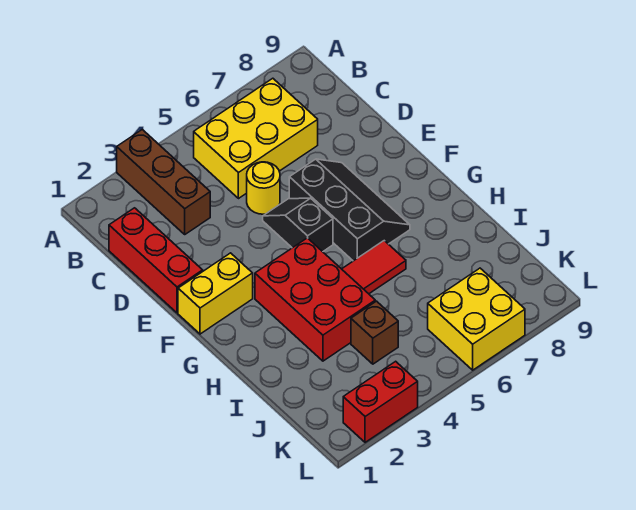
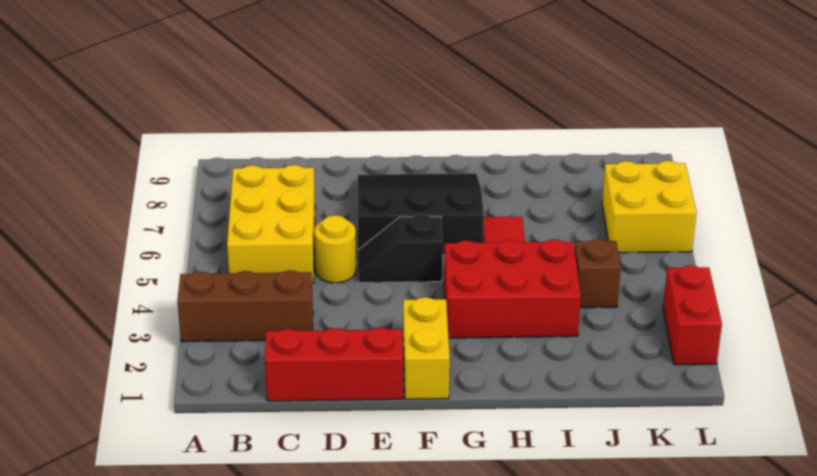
black slope E6:G7 level 1 top 6 -> black slope E6:G8 level 1 top 6

